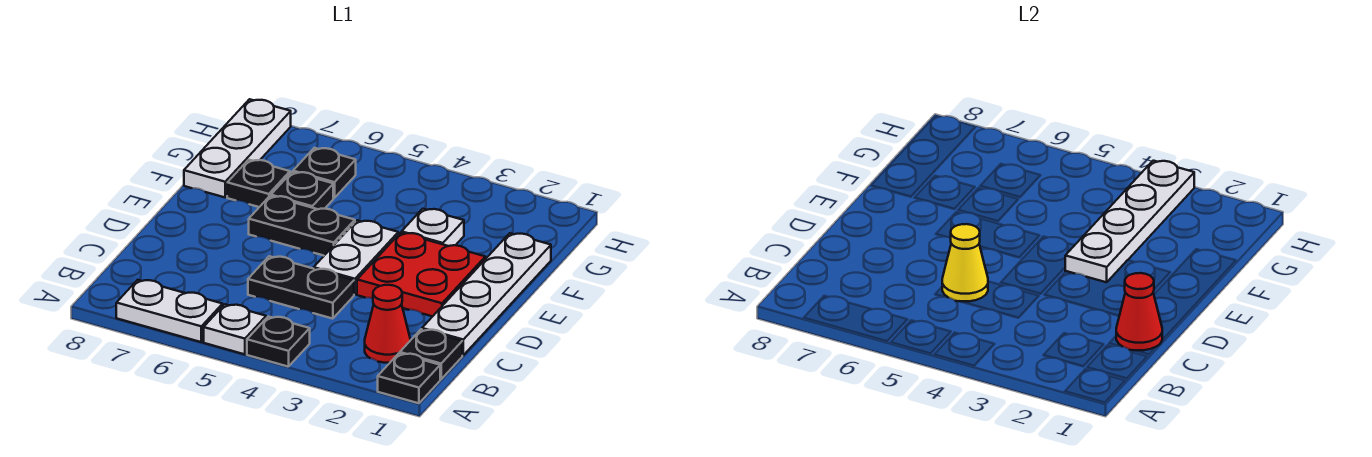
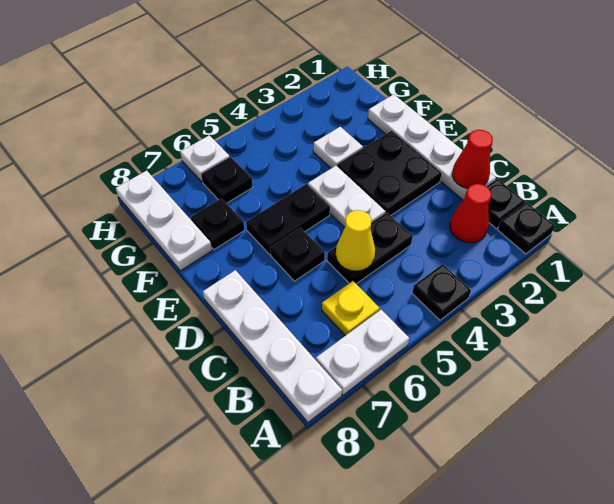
white plate A5 level 1 -> white plate H6 level 1
none -> yellow plate B6 level 1
red plate D2:E3 level 1 -> black plate D2:E3 level 1
white plate E3:H3 level 2 -> white plate A8:D8 level 1
black plate F6 level 1 -> black plate D6 level 1

